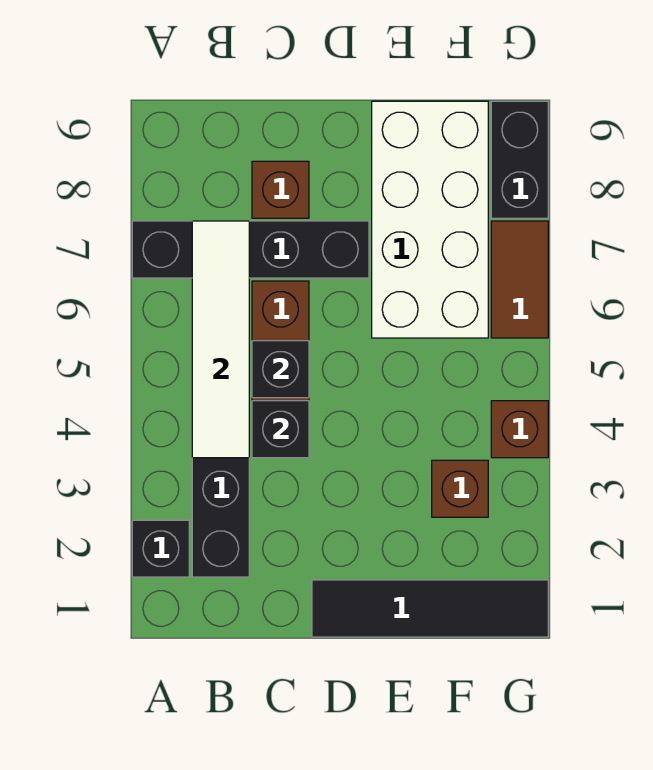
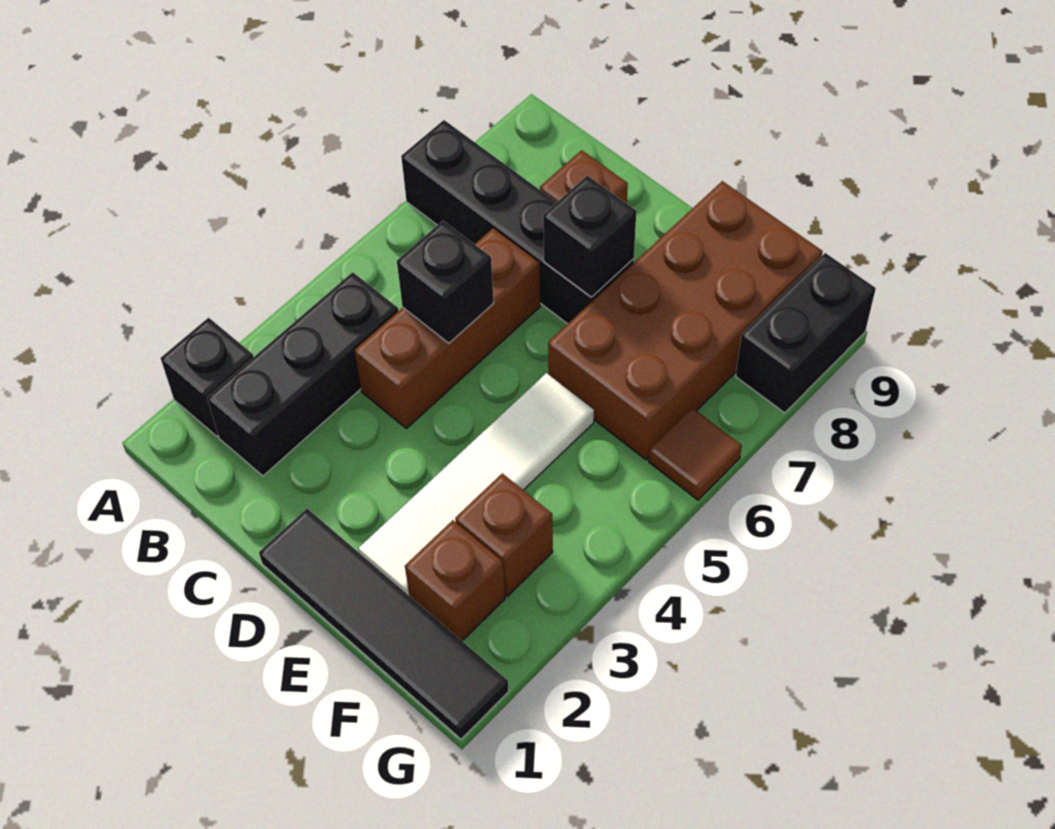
white tile B4:B7 level 2 -> white tile E2:E5 level 1
black brick C4 level 2 -> black brick D7 level 2
white brick E6:F9 level 1 -> brown brick E6:F9 level 1
brown brick G4 level 1 -> brown brick F2 level 1
brown tile G6:G7 level 1 -> brown tile G6 level 1

